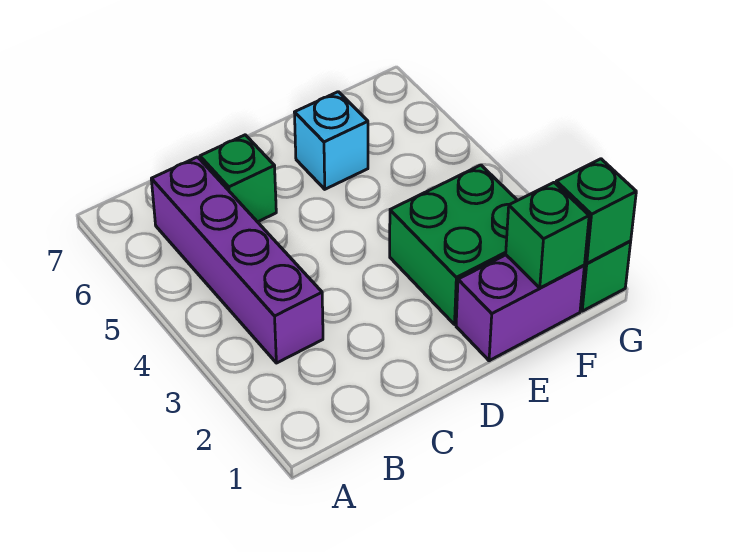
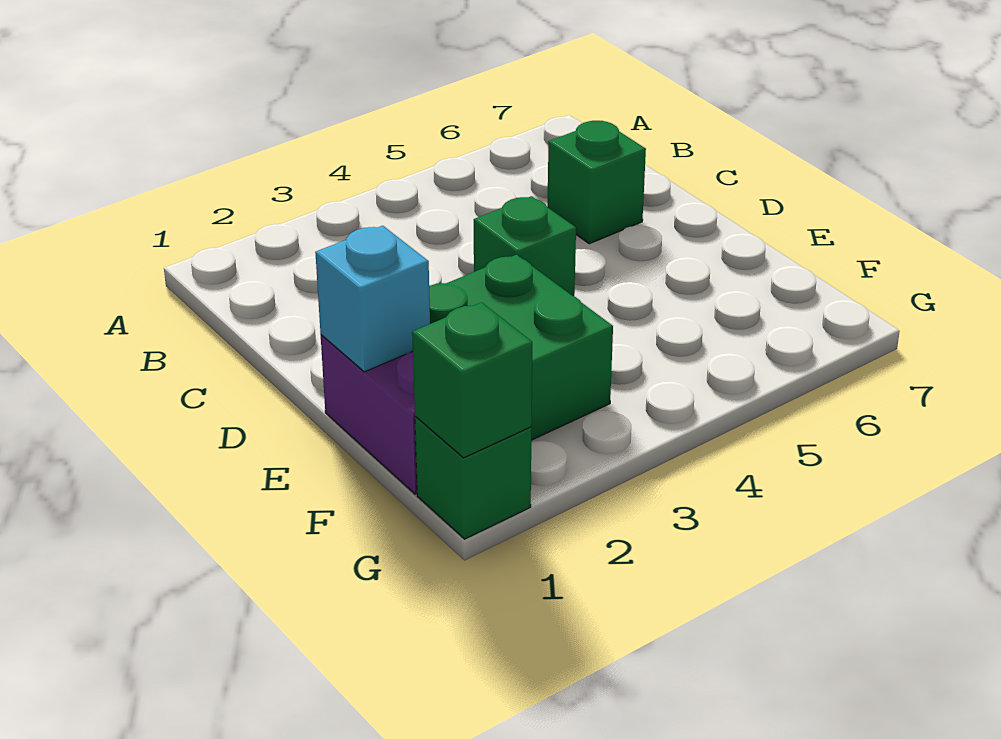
purple brick B3:B6 level 1 -> none
cyan brick E6 level 1 -> cyan brick E1 level 2
green brick F1 level 2 -> green brick D4 level 1

